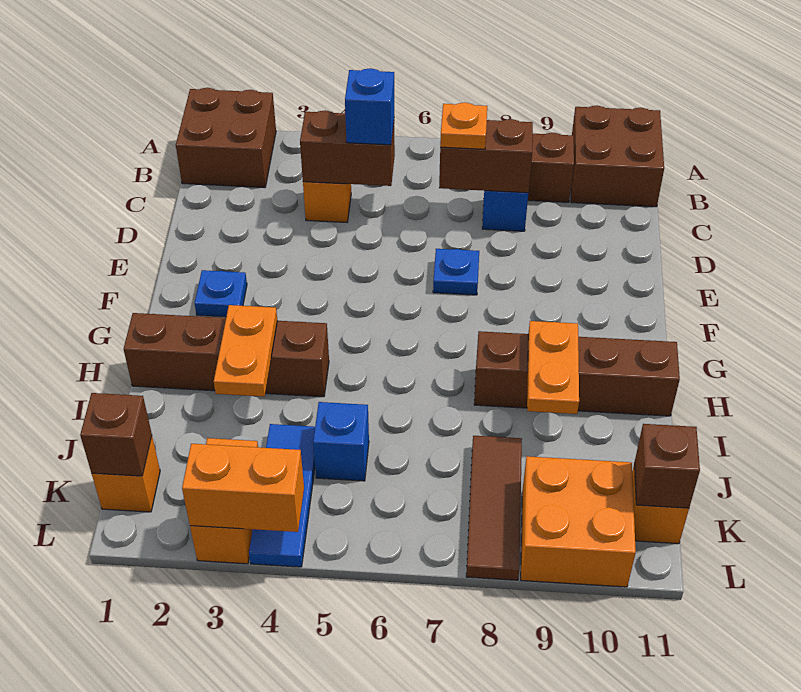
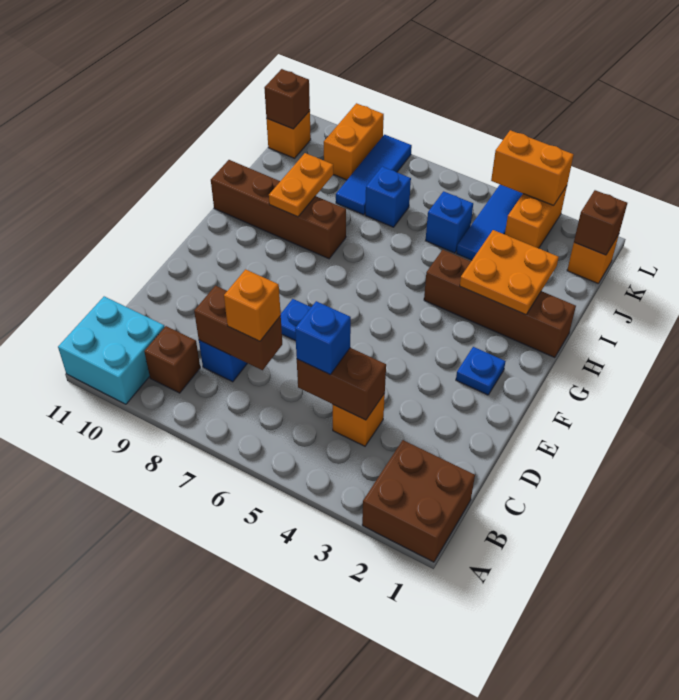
brown brick A10:B11 level 1 -> cyan brick A10:B11 level 1
orange plate C7 level 3 -> orange brick C7 level 3
orange plate H3:I3 level 2 -> orange plate H2:I3 level 2
none -> blue brick J7 level 1
brown tile J8:L8 level 1 -> blue tile J8:L8 level 1
orange brick K9:L10 level 1 -> orange brick K9:L9 level 1

